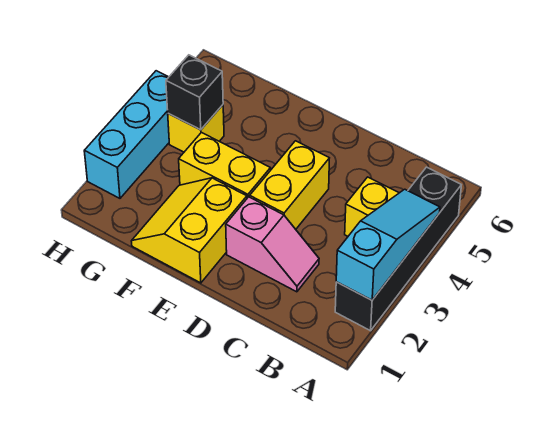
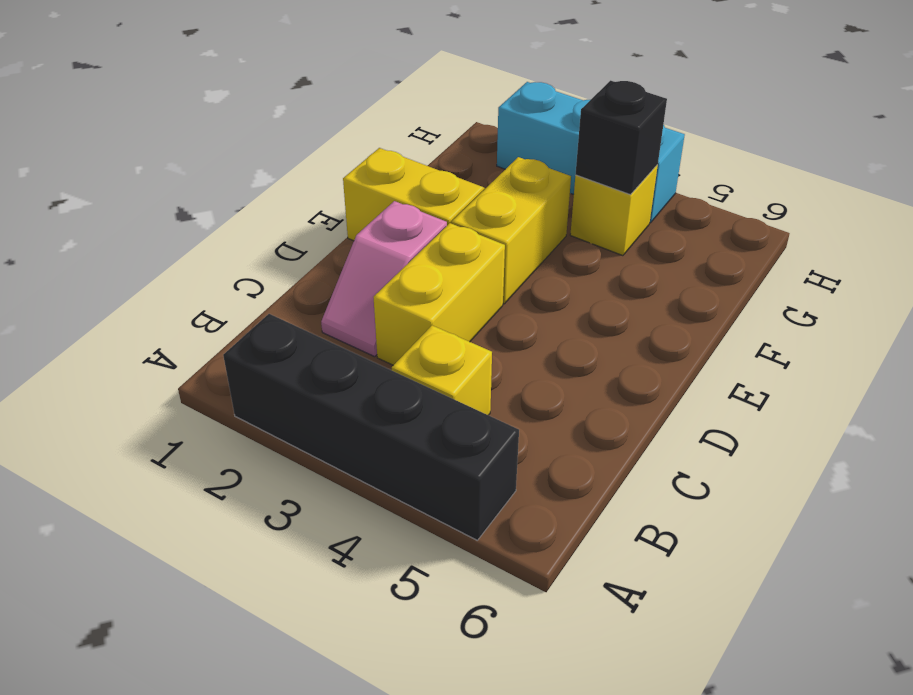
cyan slope A2:A4 level 2 top 2 -> none
yellow brick D3:D4 level 1 -> yellow brick C3:D3 level 1

